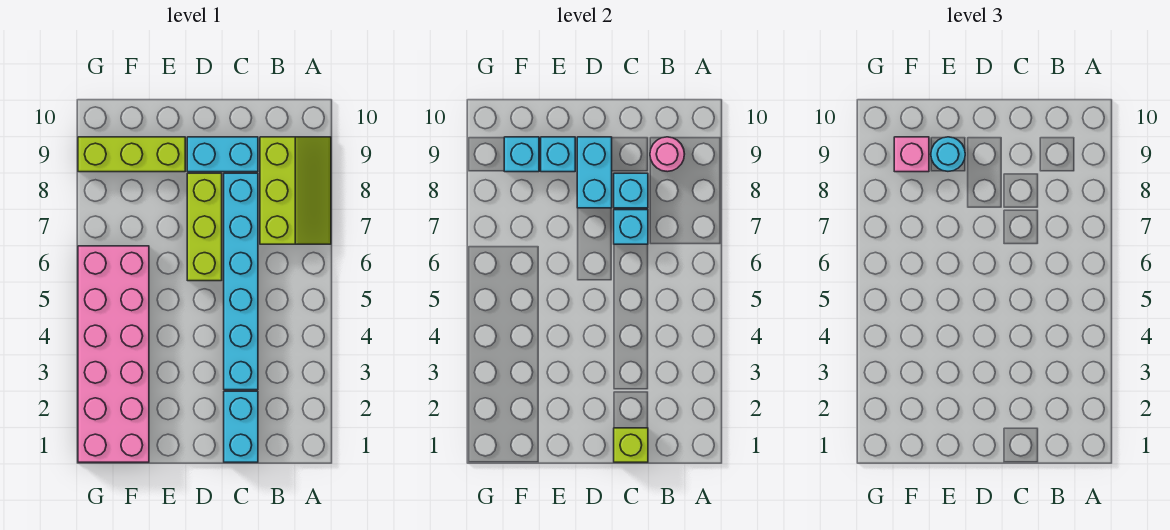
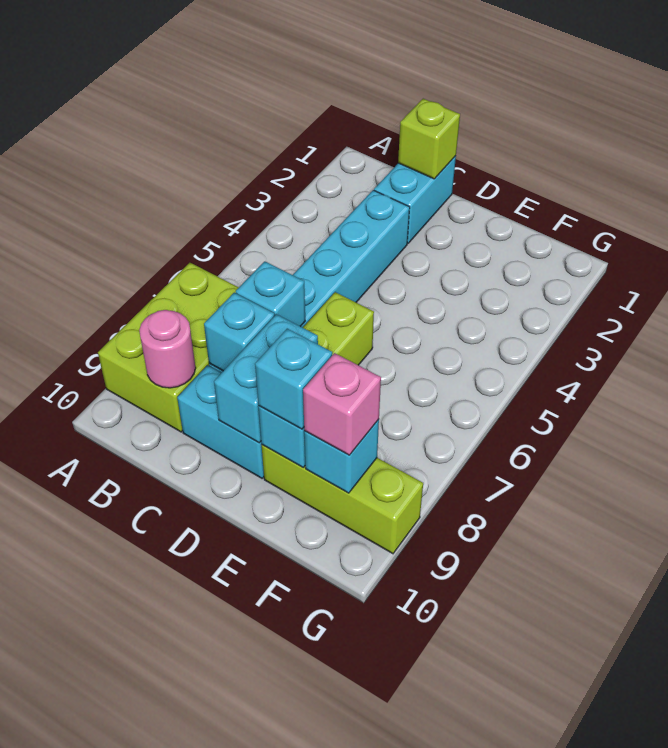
lime slope A7:B9 level 1 top B -> lime brick A7:B9 level 1
cyan round brick E9 level 3 -> cyan brick E9 level 3
pink brick F1:G6 level 1 -> none

